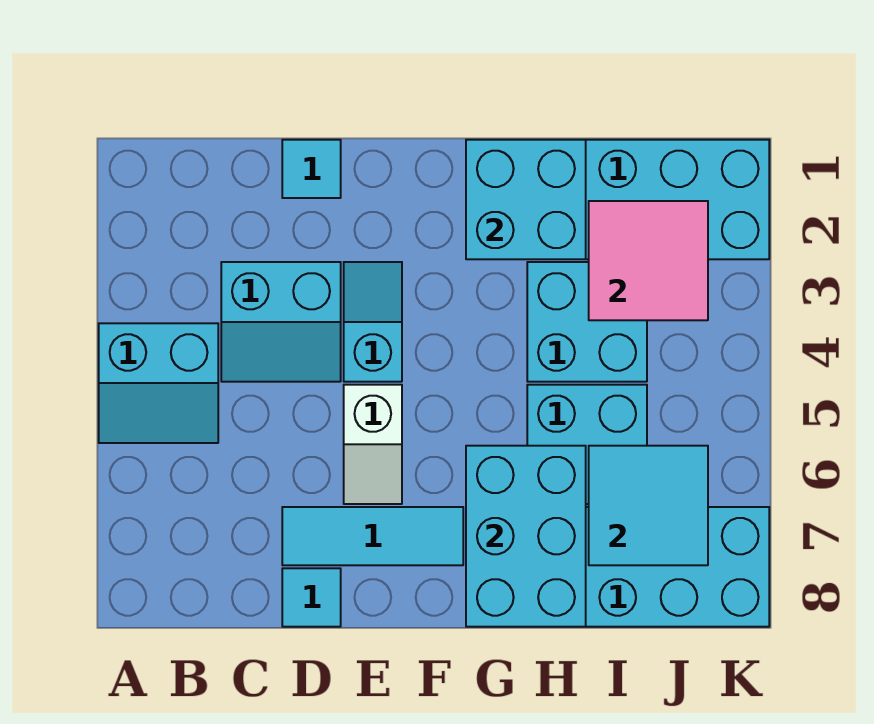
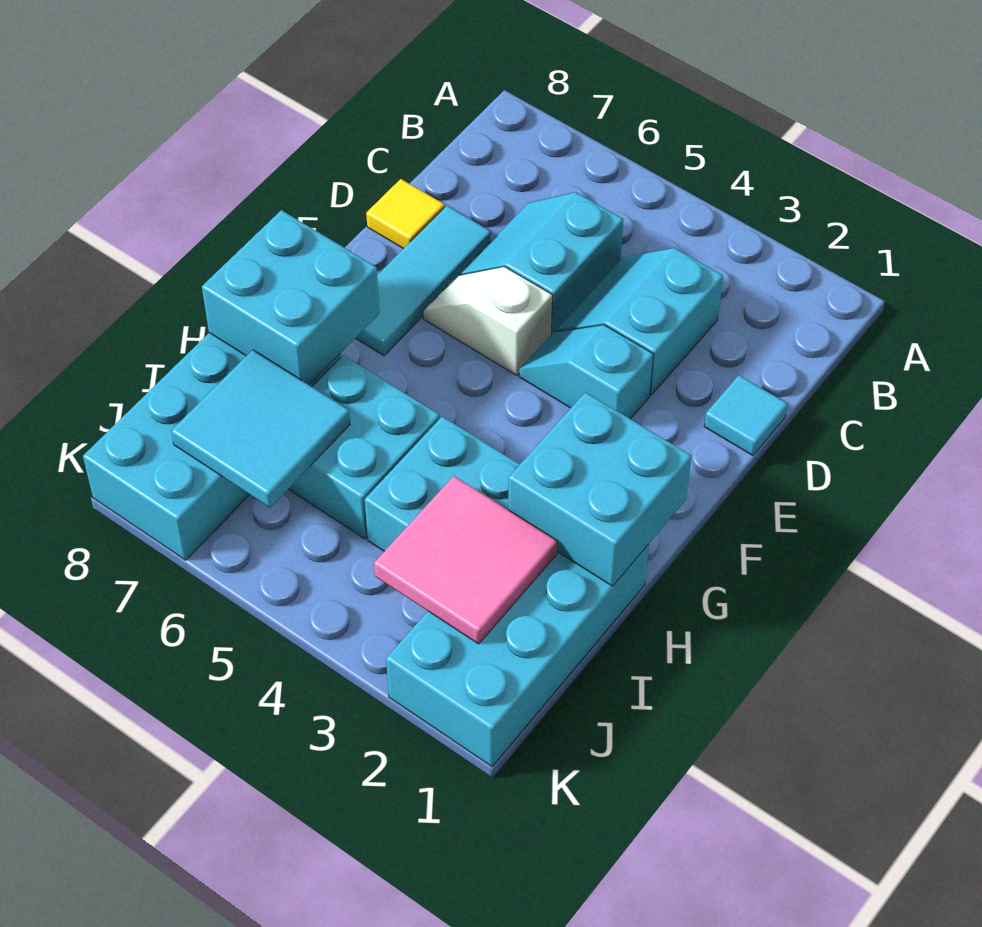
cyan slope A4:B5 level 1 top 4 -> cyan slope C5:D6 level 1 top 5
cyan tile D8 level 1 -> yellow tile D8 level 1
cyan slope E3:E4 level 1 top 4 -> cyan slope E3:E4 level 1 top 3
cyan brick G6:H8 level 2 -> cyan brick G7:H8 level 2

